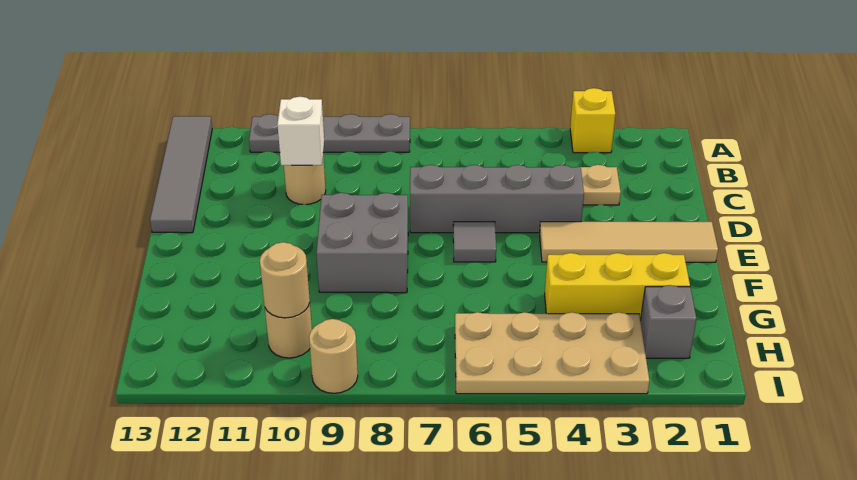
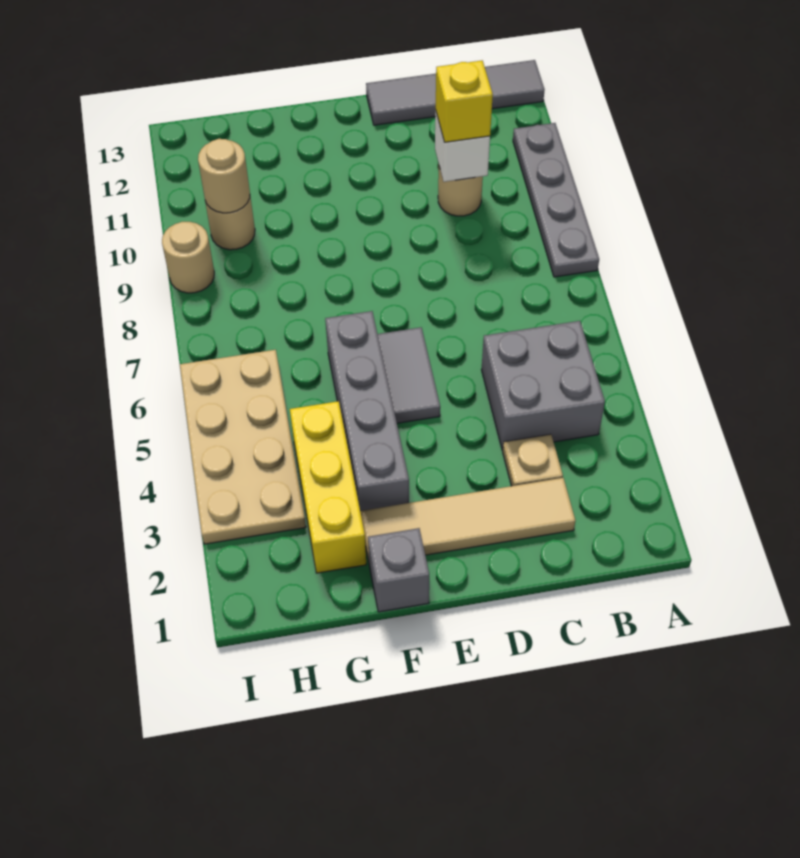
yellow brick A3 level 1 -> yellow brick C10 level 3
grey brick D4:D7 level 1 -> grey brick F3:F6 level 1
tan tile E1:E4 level 1 -> tan tile C2:F2 level 1
grey tile E6 level 1 -> grey tile E5:E6 level 1
grey brick E8:F9 level 1 -> grey brick B4:C5 level 1
grey brick H2 level 1 -> grey brick F1 level 1

